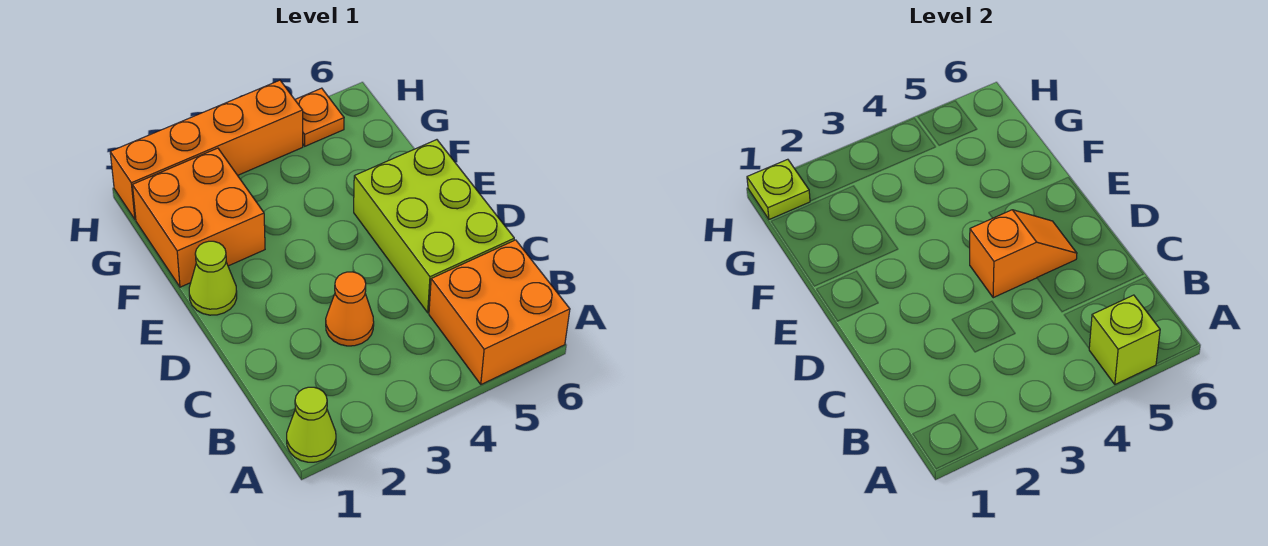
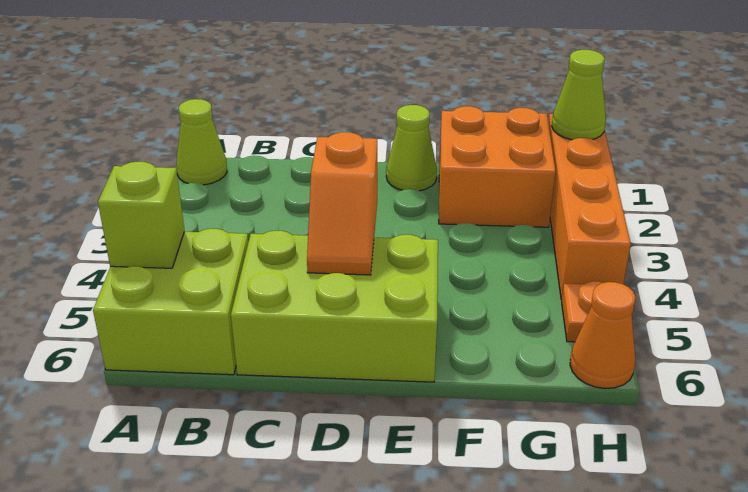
orange brick A5:B6 level 1 -> lime brick A5:B6 level 1
orange cone C3 level 1 -> orange cone H6 level 1
lime plate H1 level 2 -> lime cone H1 level 2

